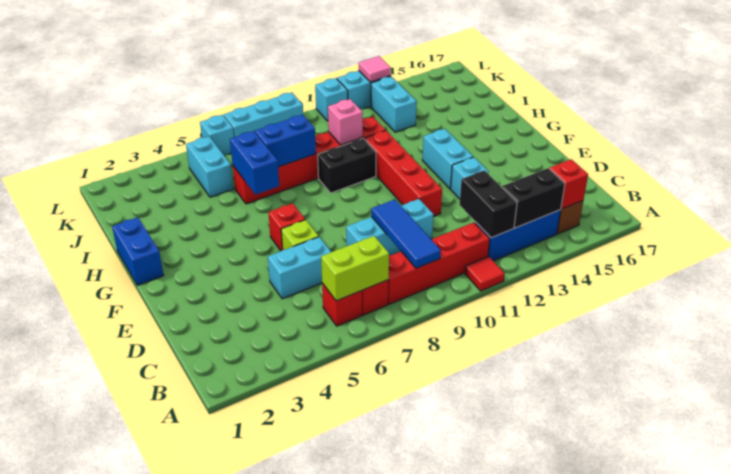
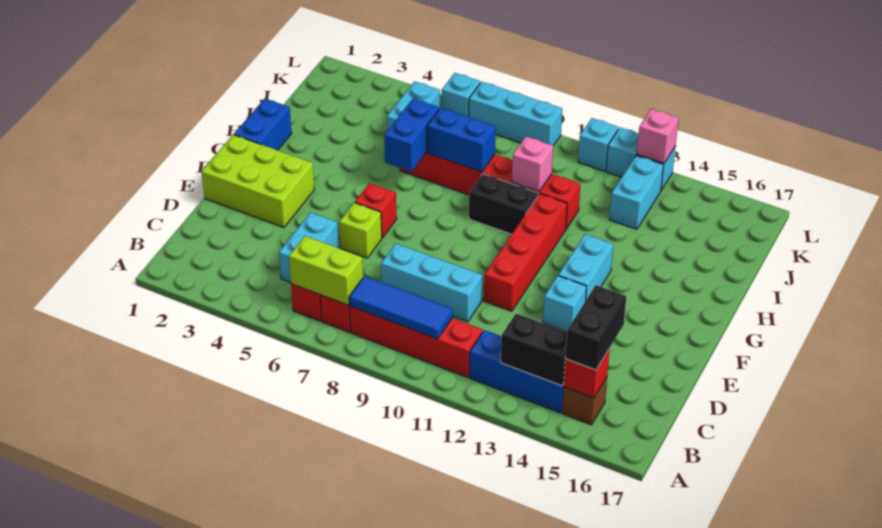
red tile A11 level 1 -> none
blue tile B9:D9 level 2 -> blue tile B8:B10 level 2
black brick B12:C12 level 2 -> black brick B15:C15 level 3
cyan brick D5:D6 level 1 -> cyan brick C5:D5 level 1
none -> lime brick E1:F3 level 1
pink tile L13 level 2 -> pink brick L13 level 2

